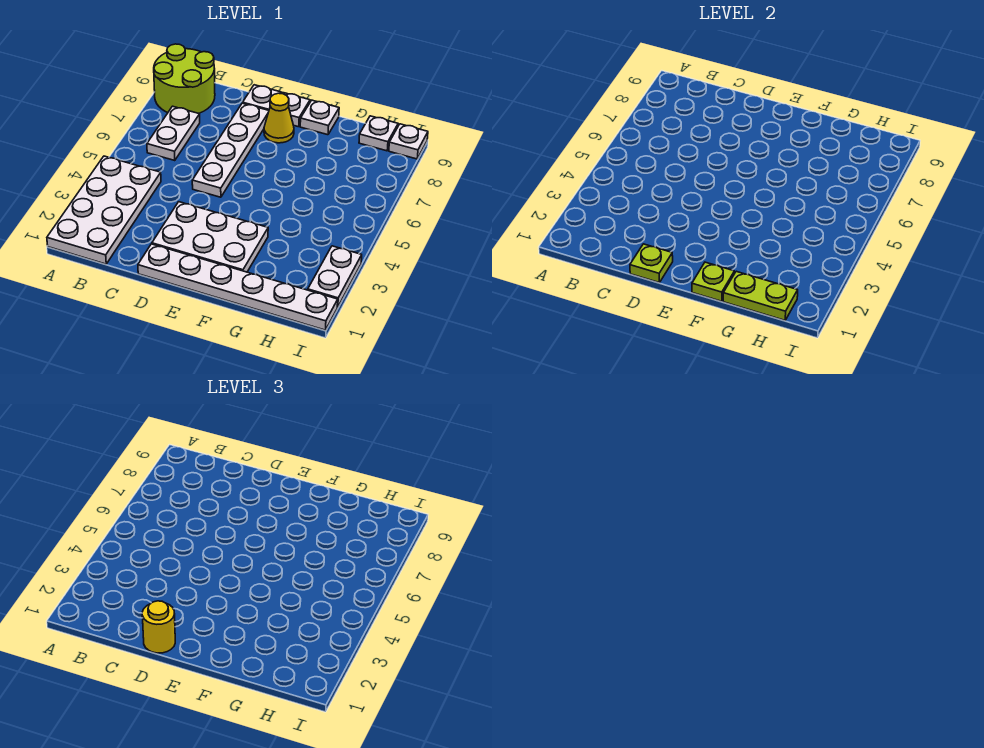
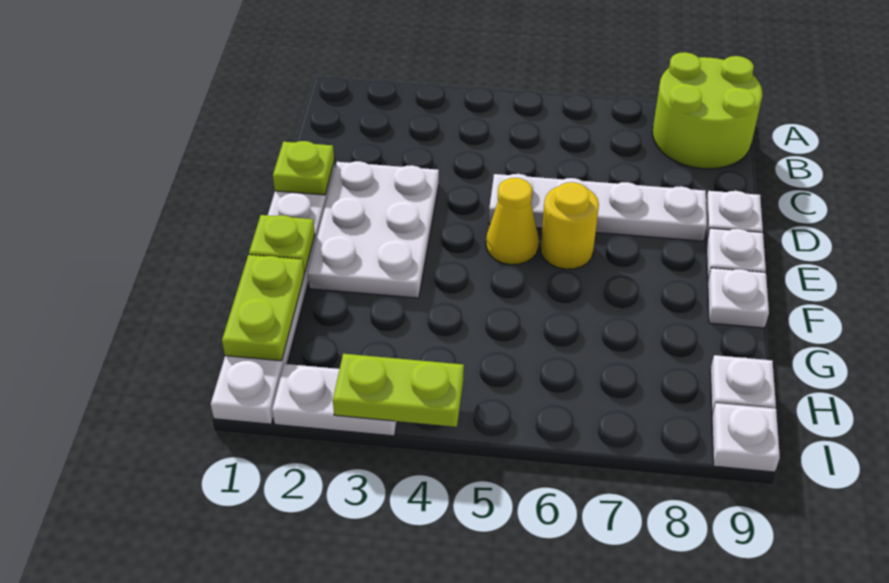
white plate A1:B4 level 1 -> none
white plate B6:B7 level 1 -> none
yellow round brick D1 level 3 -> yellow round brick E6 level 1
yellow cone E8 level 1 -> yellow cone E5 level 1
none -> lime plate I3:I4 level 2

